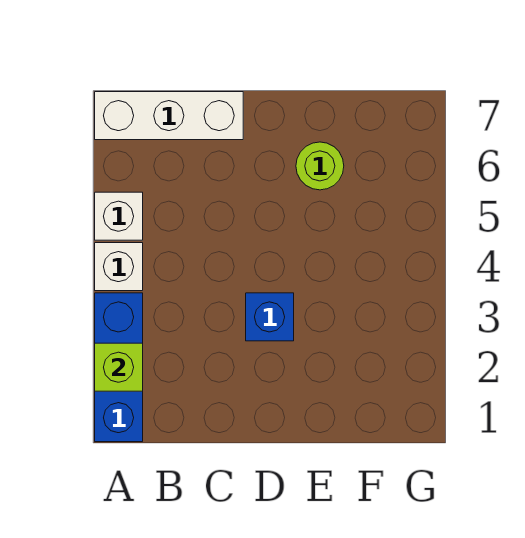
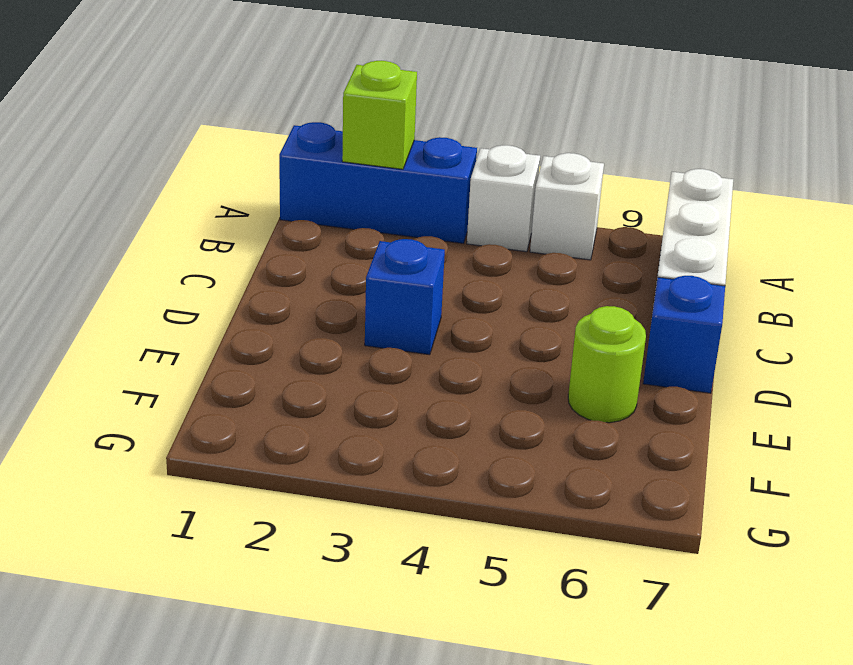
none -> blue brick D7 level 1

